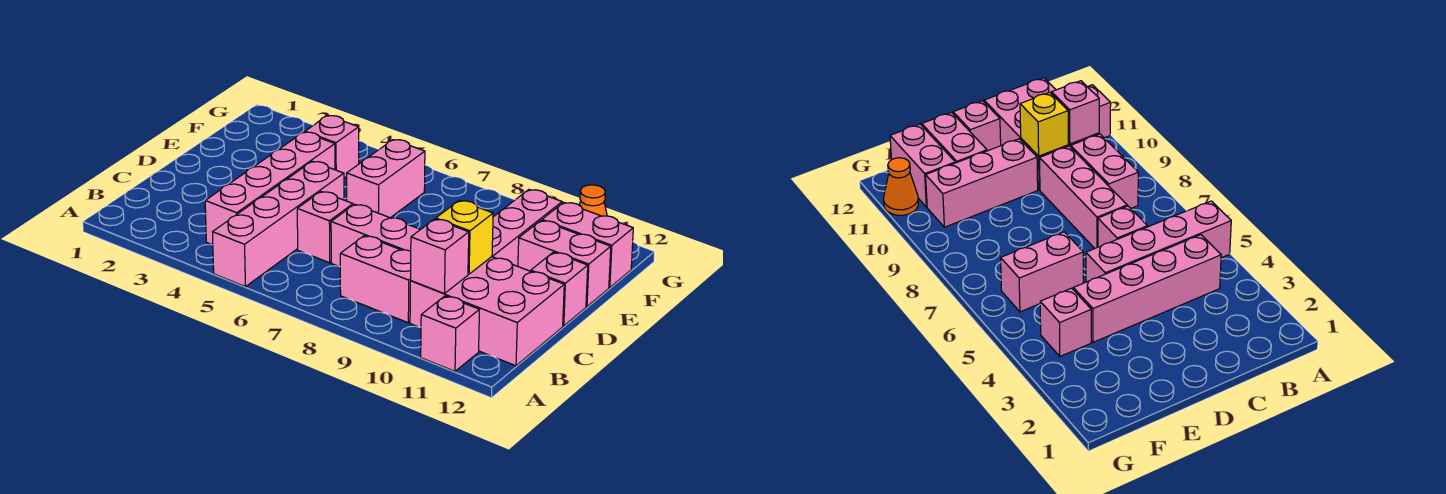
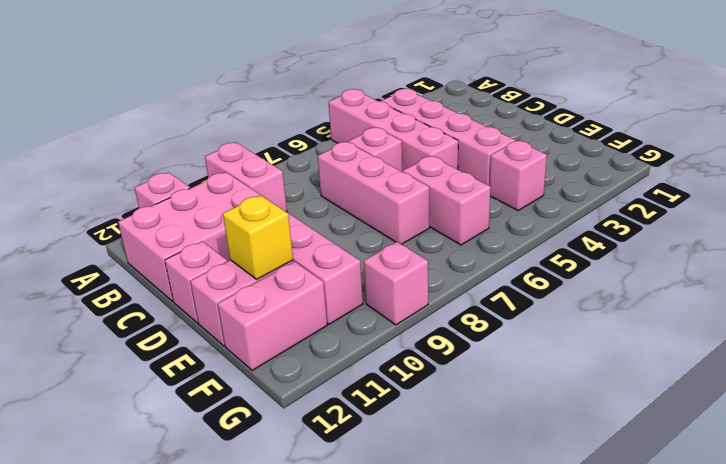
pink brick B8:B9 level 1 -> pink brick A9:B9 level 1
pink brick B10 level 2 -> pink brick G9 level 1
pink brick C7:C9 level 1 -> pink brick C7:E7 level 1
yellow brick C10 level 2 -> yellow brick E11 level 2
orange cone G11 level 1 -> none

